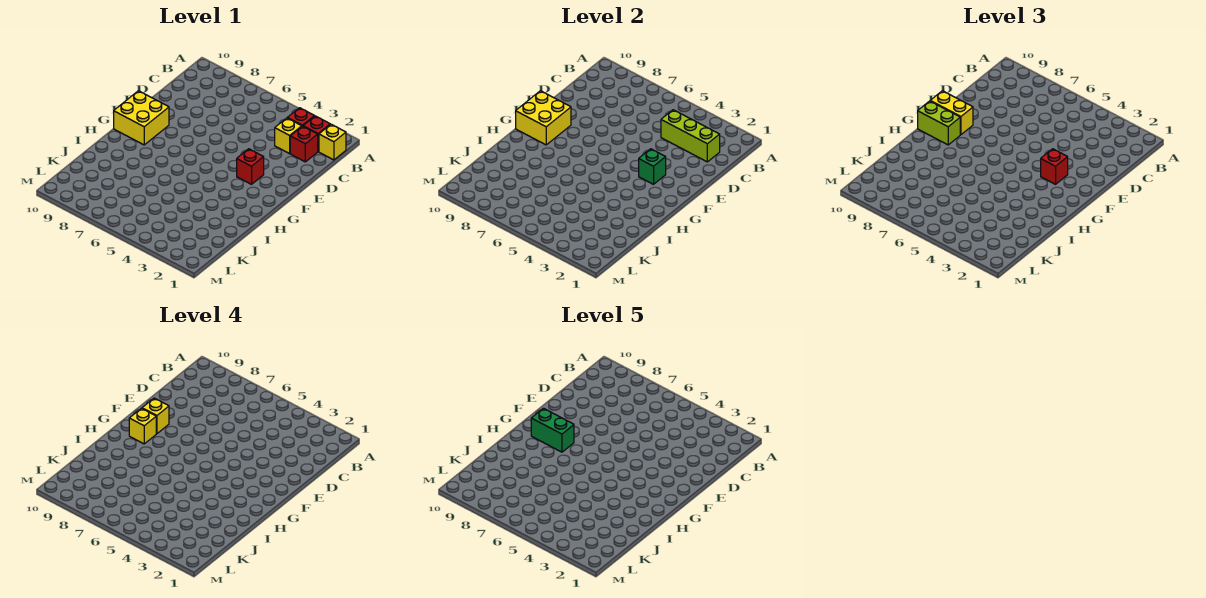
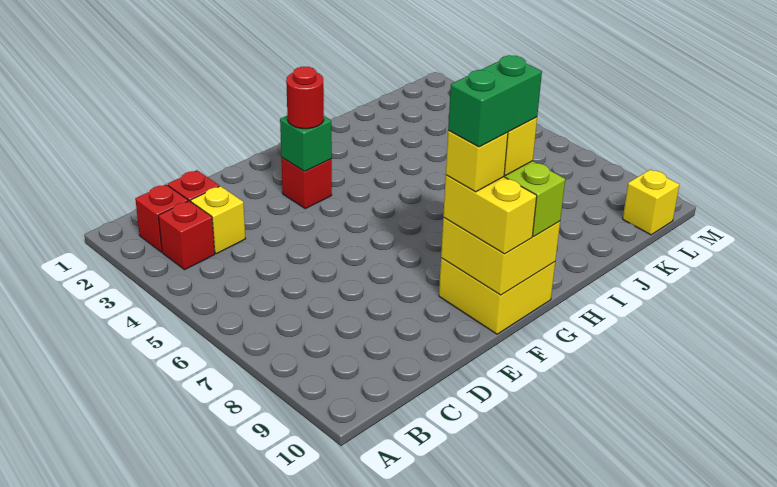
yellow brick B1 level 1 -> yellow brick L10 level 1
lime brick C2:C4 level 2 -> none
red brick F3 level 3 -> red round brick F3 level 3
green brick G8:G9 level 5 -> green brick F9:G9 level 5

